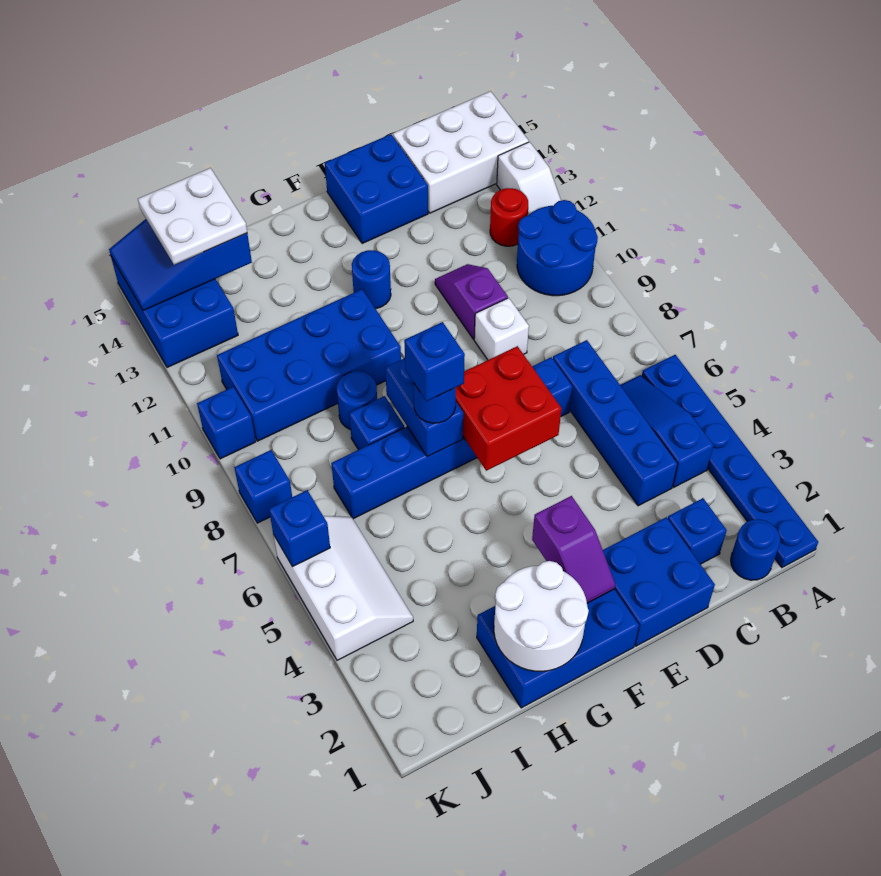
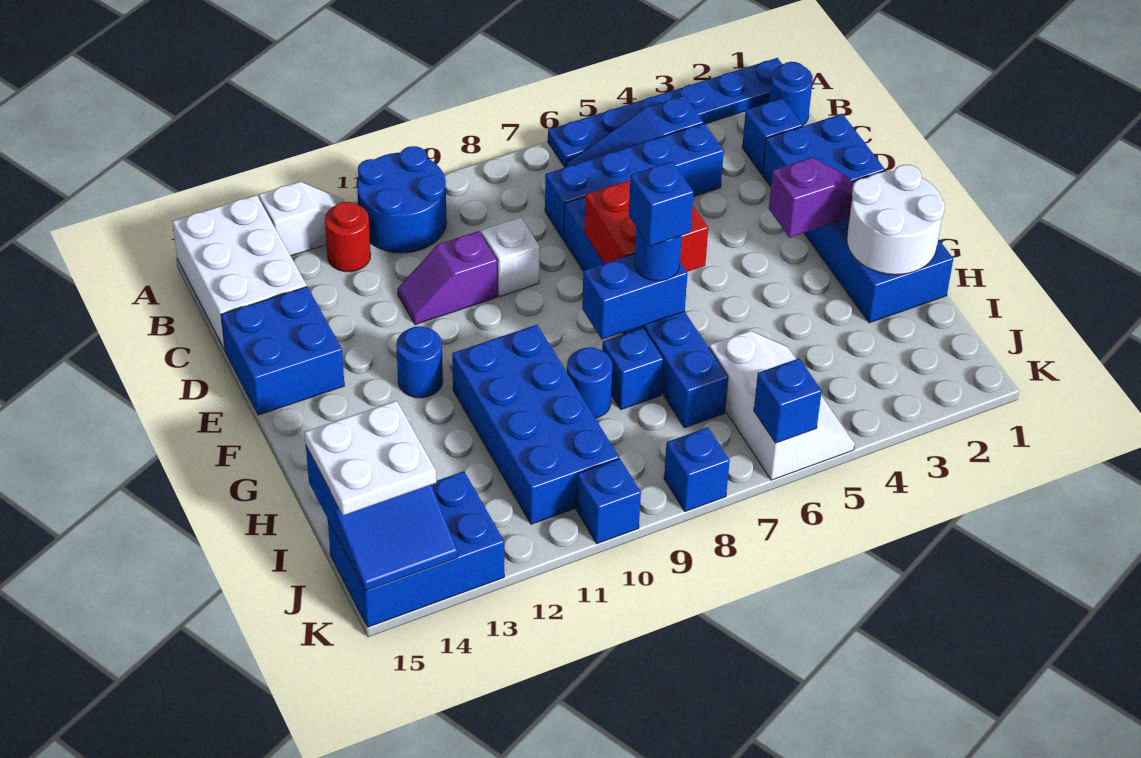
white slope J4:K6 level 1 top K -> white slope I5:K6 level 1 top 6

